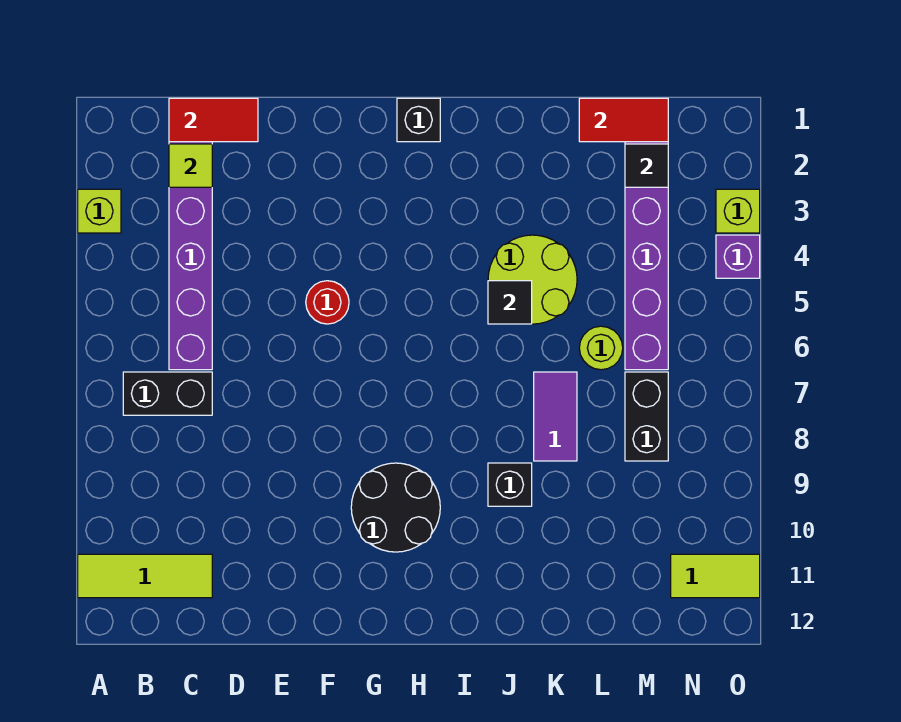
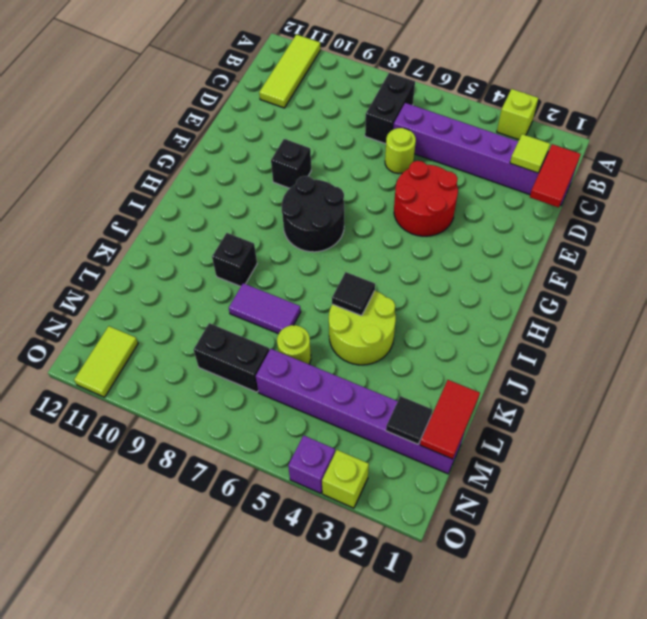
none -> lime round brick D6 level 1
red round brick F5 level 1 -> red round brick E4:F5 level 1
black round brick G9:H10 level 1 -> black round brick G7:H8 level 1
black brick H1 level 1 -> black brick F9 level 1

